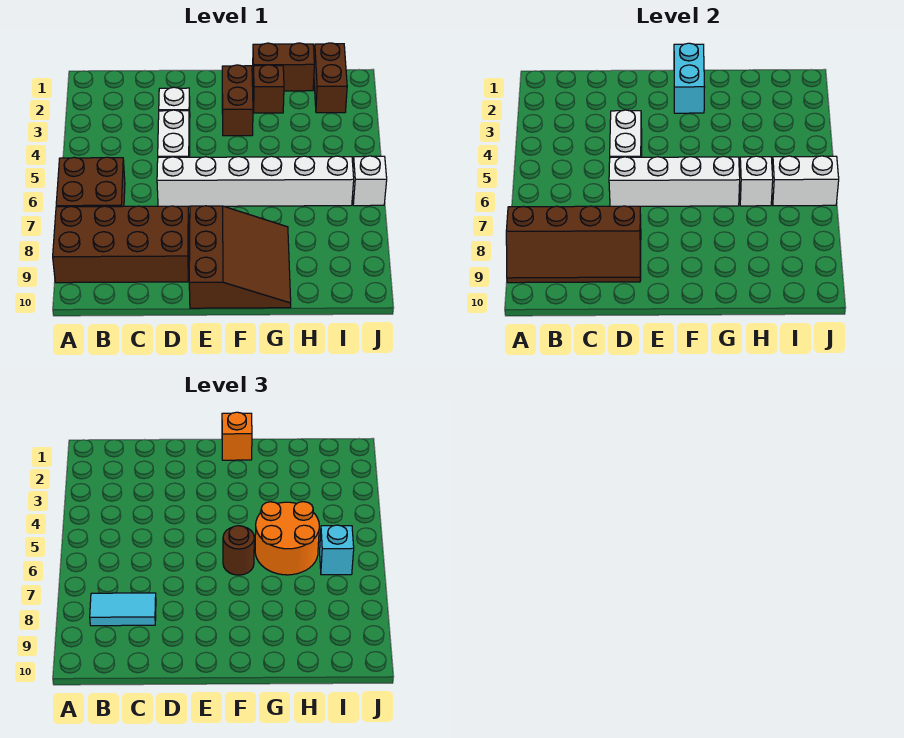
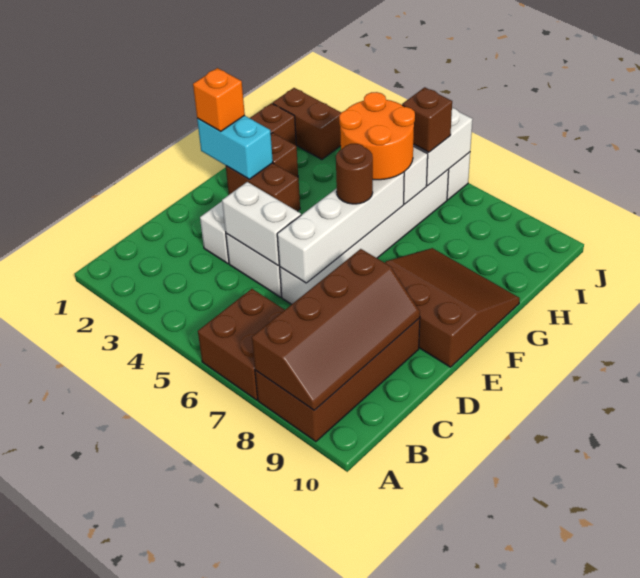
cyan tile B8:C8 level 3 -> none
cyan brick I6 level 3 -> brown brick I6 level 3

